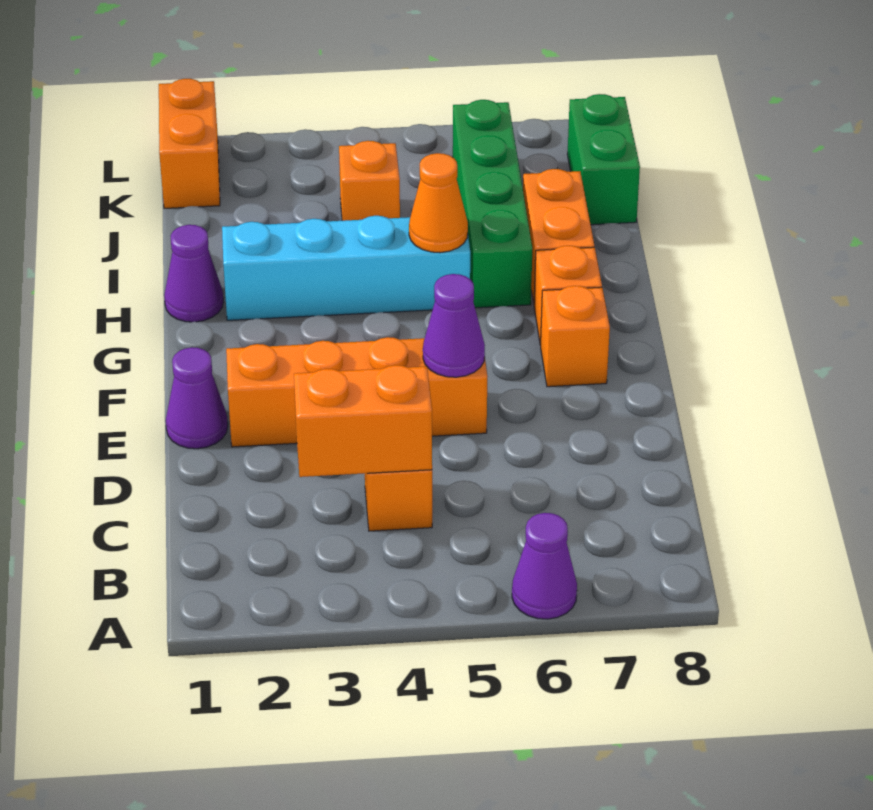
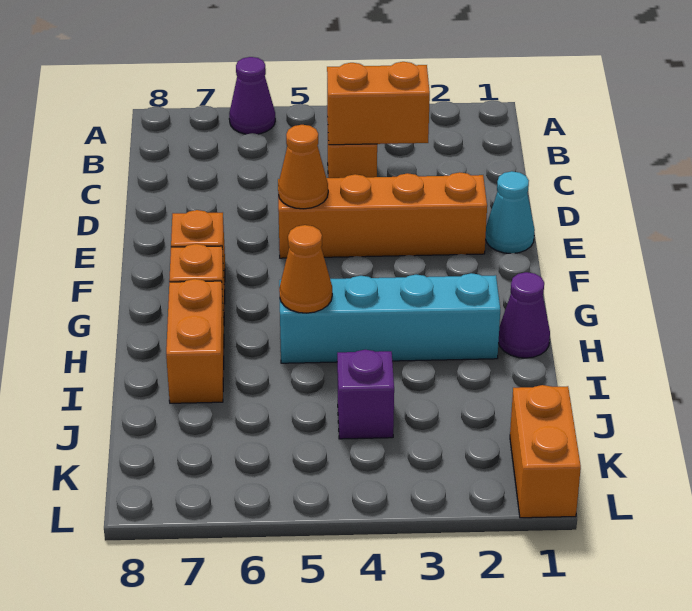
purple cone E1 level 1 -> cyan cone E1 level 1
purple cone E5 level 2 -> orange cone E5 level 2
green brick H6:K6 level 1 -> none
orange brick J4 level 1 -> purple brick J4 level 1
green brick J8:K8 level 1 -> none

